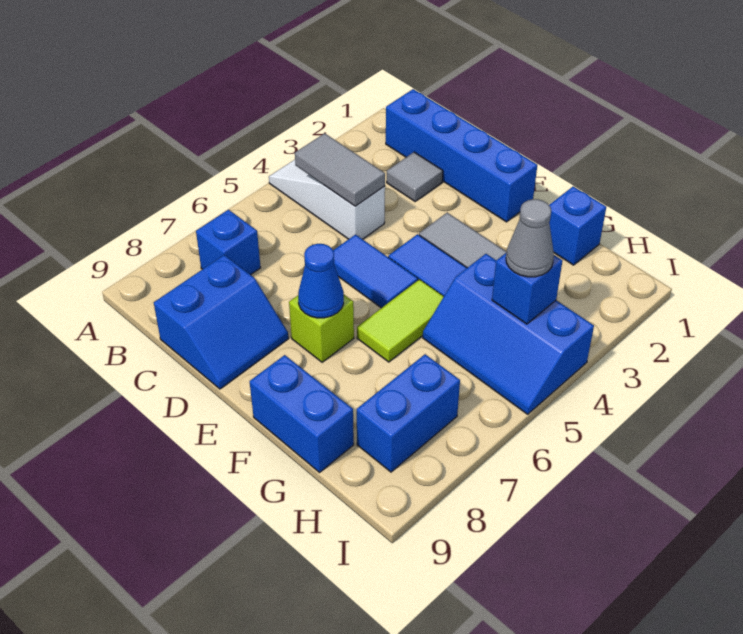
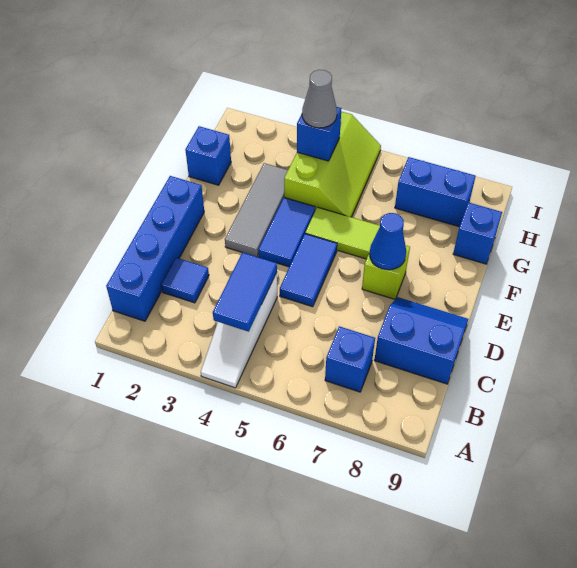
grey tile B4:C4 level 2 -> blue tile B4:C4 level 2
grey tile C2 level 1 -> blue tile C2 level 1
blue brick F9:G9 level 1 -> blue brick G9 level 1
blue slope G4:I5 level 1 top 4 -> lime slope G4:I5 level 1 top 4

